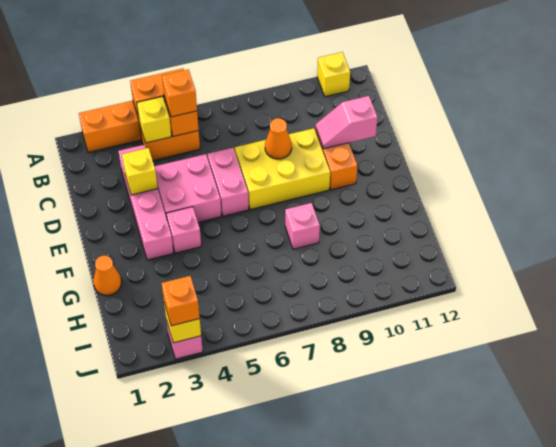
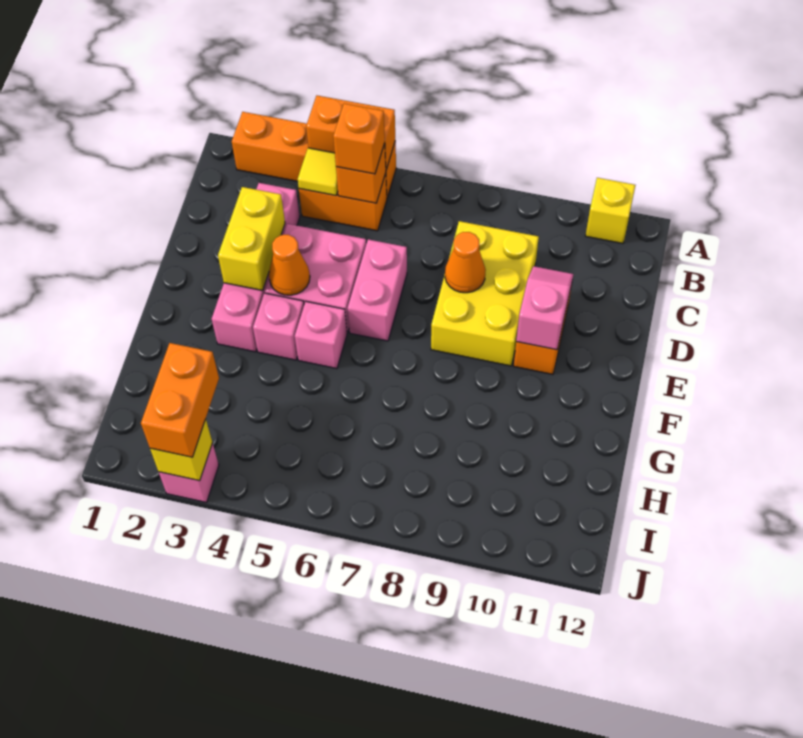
yellow brick B4 level 2 -> yellow tile B4 level 2
yellow brick D3 level 2 -> yellow brick D3:E3 level 2
yellow brick D7:E9 level 1 -> yellow brick C8:E9 level 1
pink slope D10:D11 level 2 top 11 -> pink slope D10:E10 level 2 top E
orange cone G1 level 1 -> orange cone E4 level 2
pink brick G8 level 1 -> pink brick F5 level 1
orange brick J3 level 3 -> orange brick I3:J3 level 3

